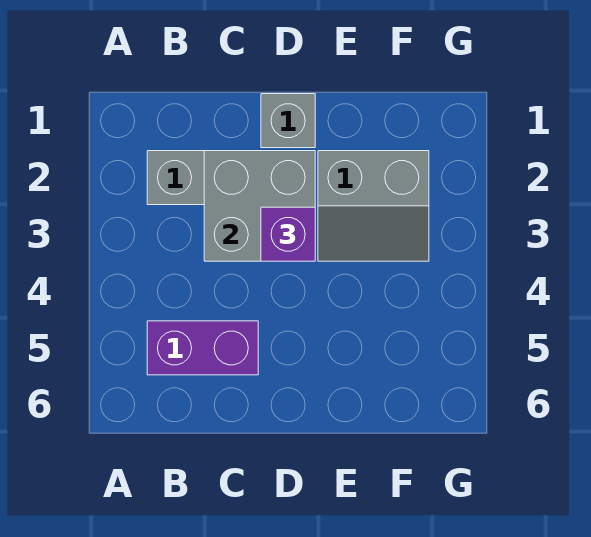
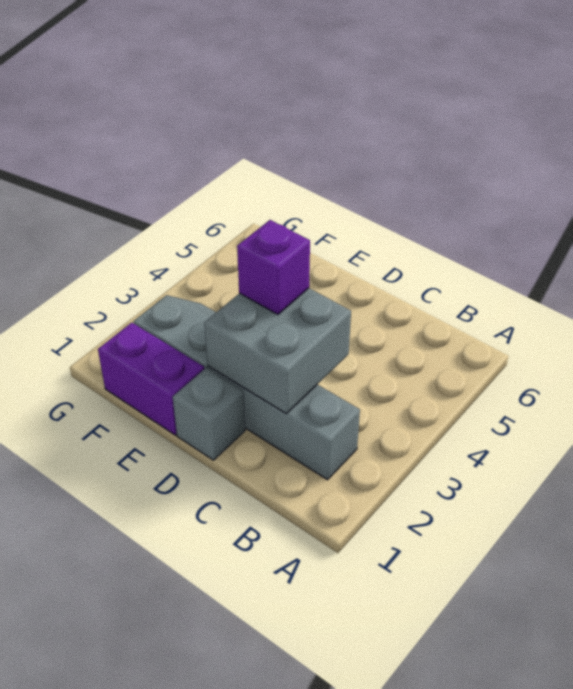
purple brick B5:C5 level 1 -> purple brick E1:F1 level 1

